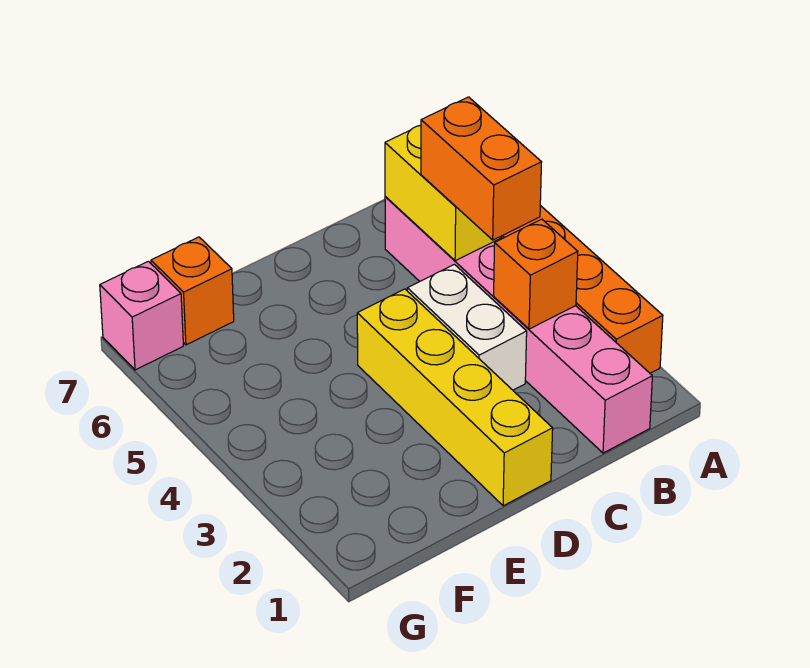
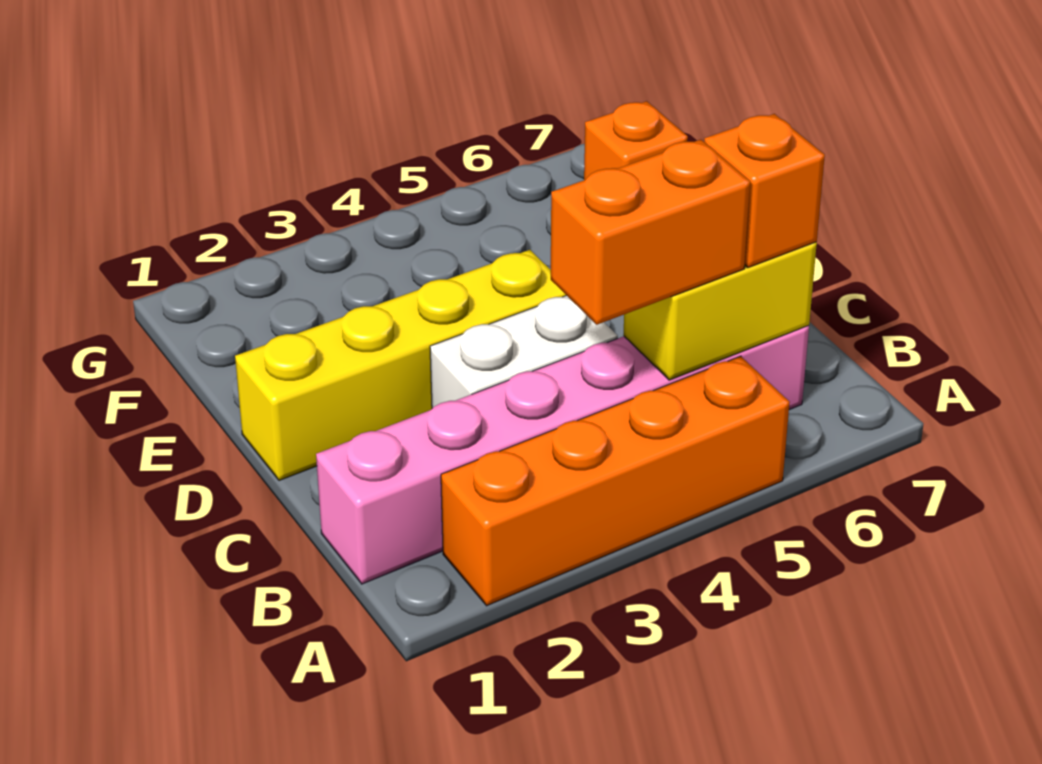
orange brick B3 level 2 -> orange brick B6 level 3
pink brick G7 level 1 -> none

